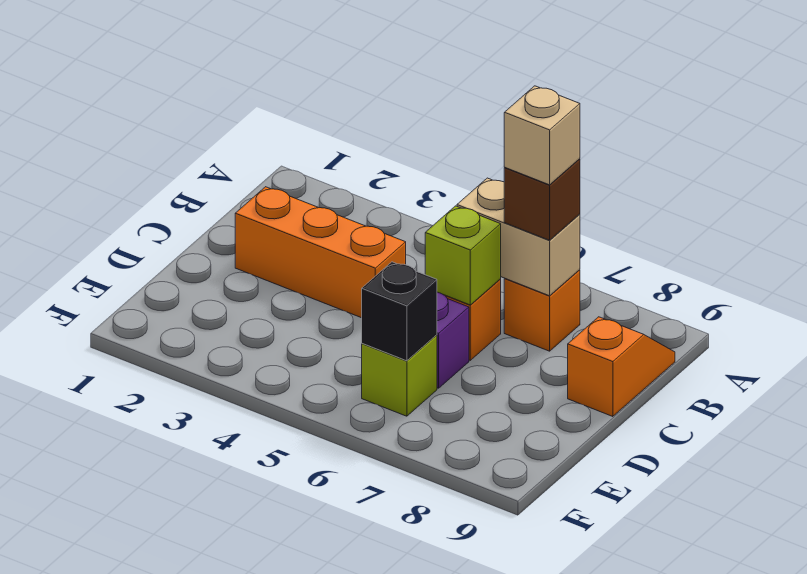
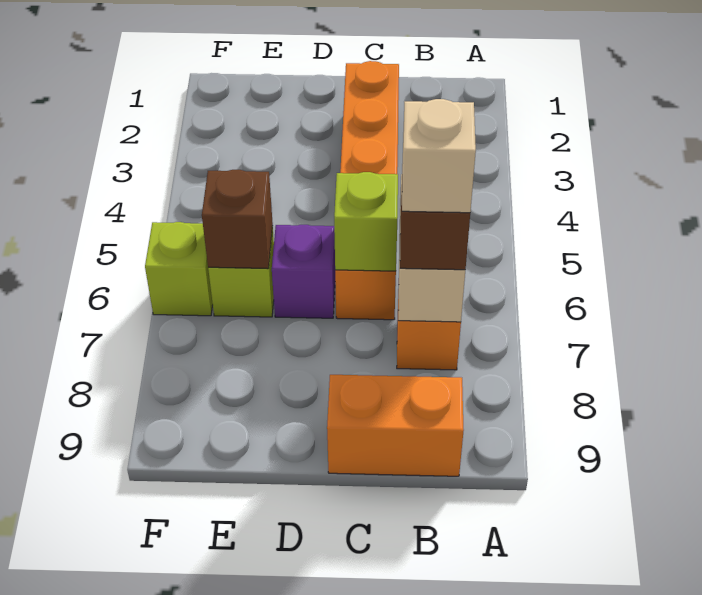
orange slope B9:C9 level 1 top C -> orange brick B9:C9 level 1
black brick E6 level 2 -> brown brick E6 level 2
none -> lime brick F6 level 1

